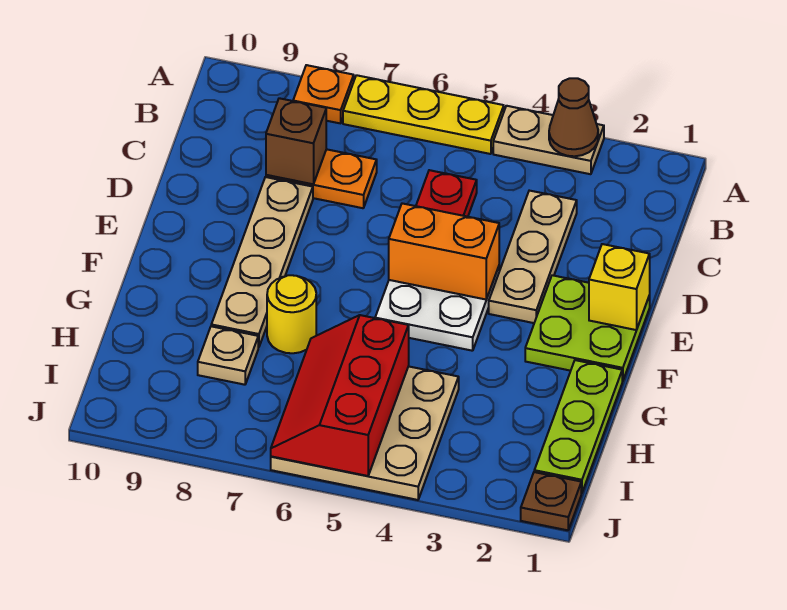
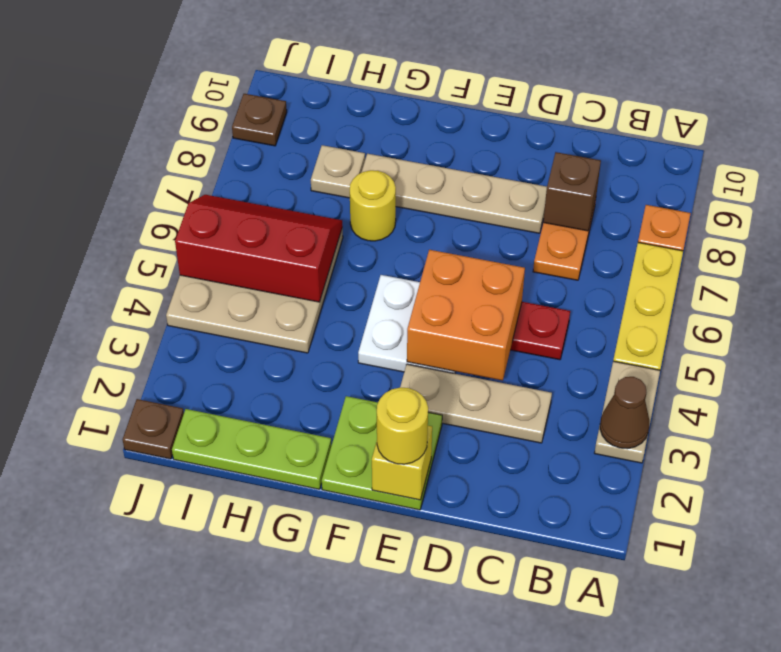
none -> yellow round brick E1 level 3
orange brick E4:E5 level 2 -> orange brick D4:E5 level 2
none -> brown plate J9 level 1

